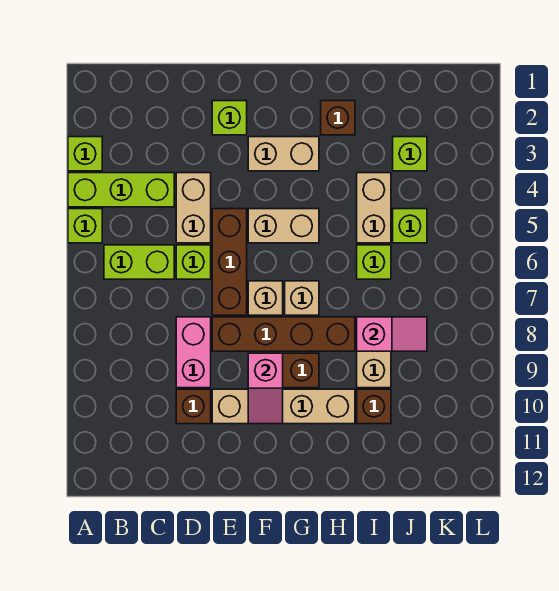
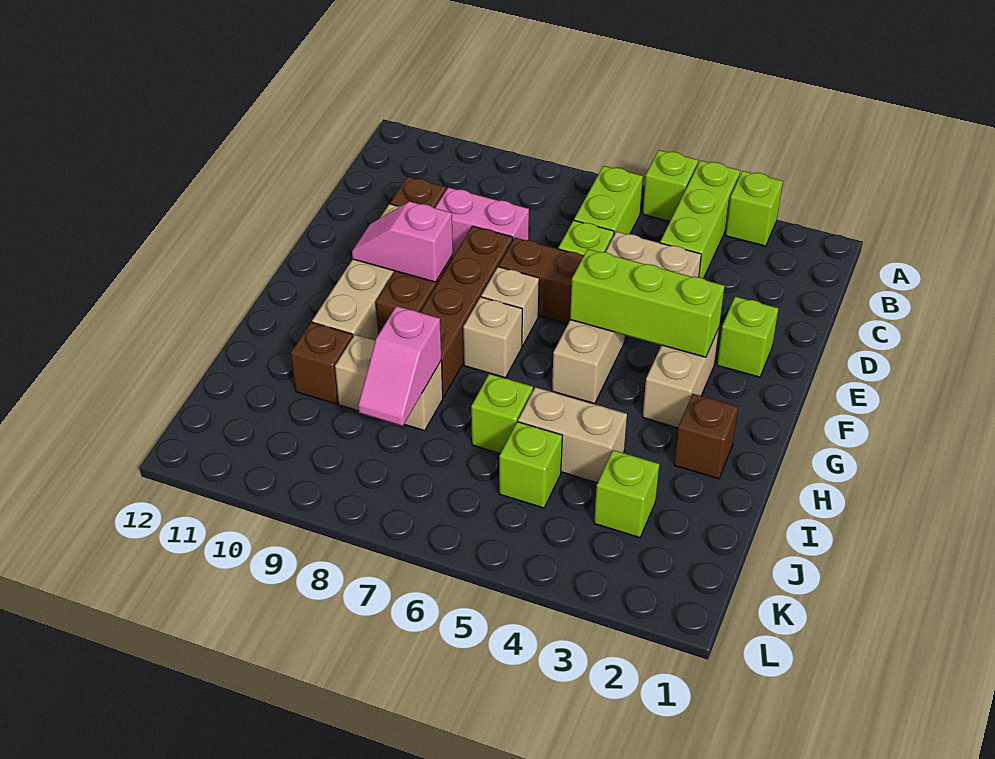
none -> lime brick F3:F5 level 2

